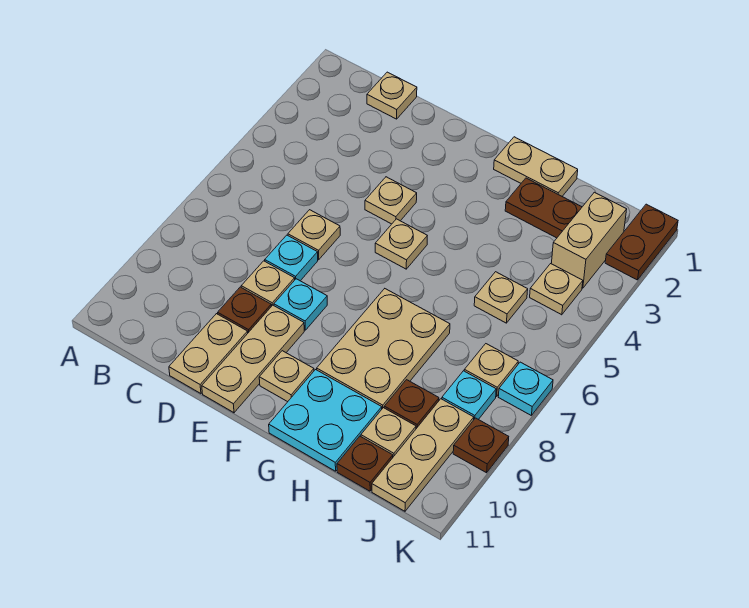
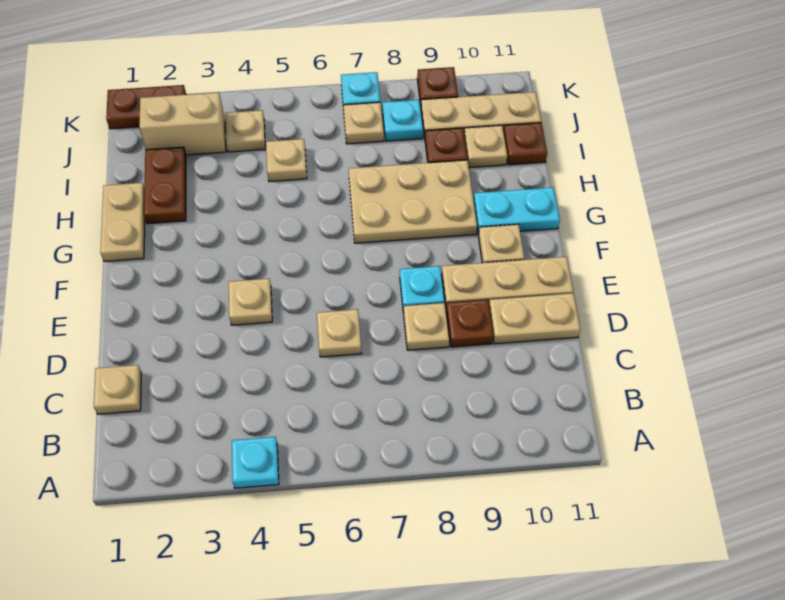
cyan plate D7 level 1 -> cyan plate A4 level 1
tan plate F5 level 1 -> none
cyan plate G10:H11 level 1 -> cyan plate G10:G11 level 1

